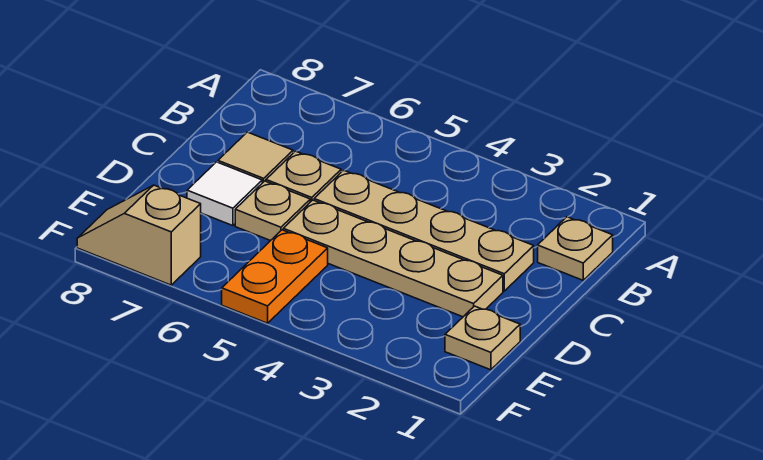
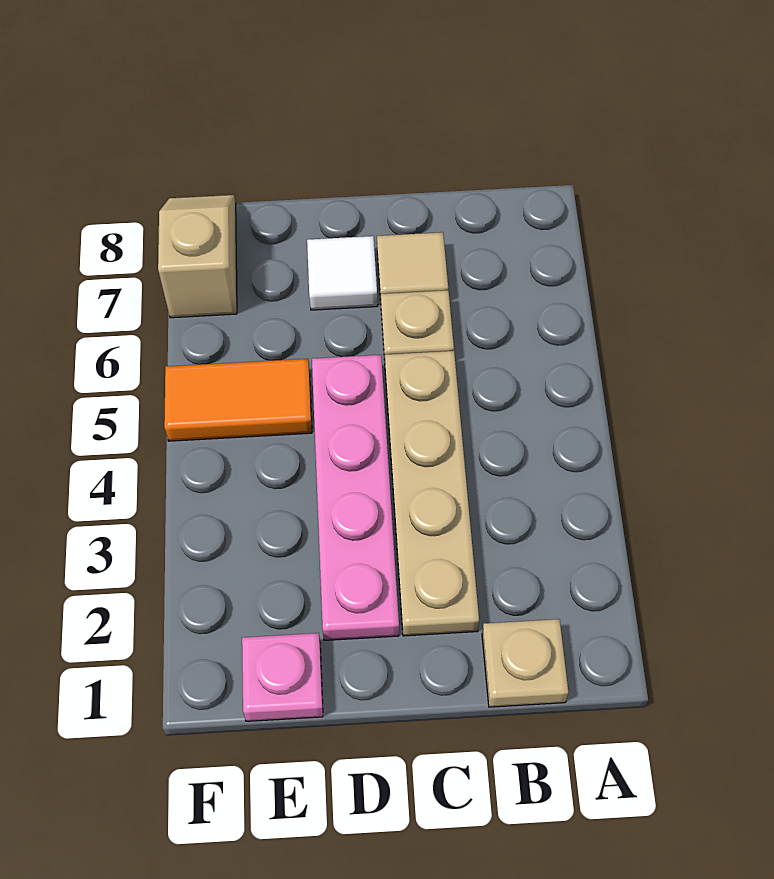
tan plate D2:D5 level 1 -> pink plate D2:D5 level 1
tan plate D6 level 1 -> none
tan plate E1 level 1 -> pink plate E1 level 1
orange plate E5:F5 level 1 -> orange tile E5:F5 level 1

